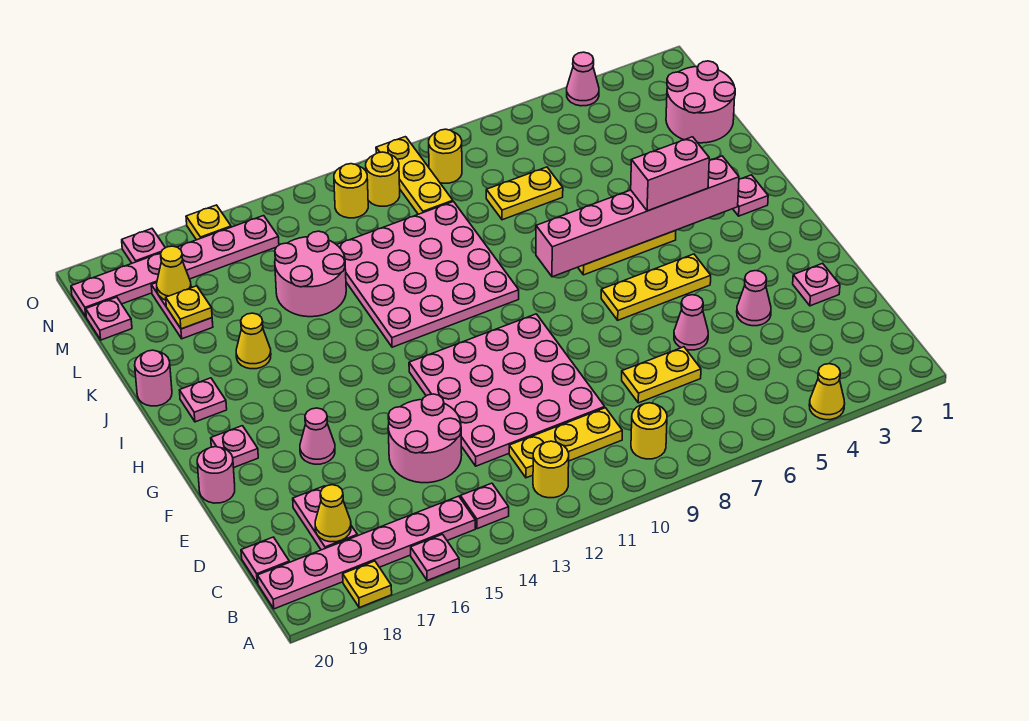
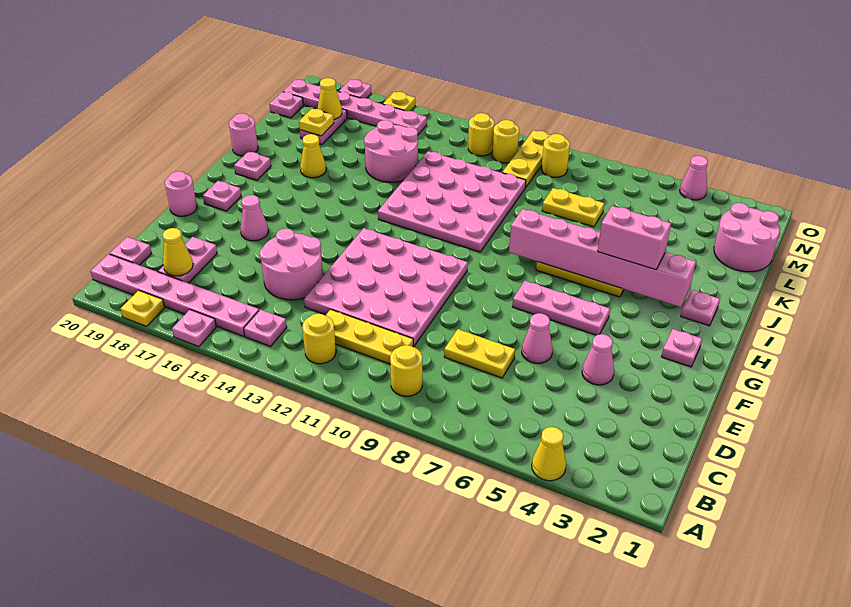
pink plate E2 level 1 -> pink plate G2 level 1
yellow plate G5:G7 level 1 -> pink plate G5:G7 level 1

